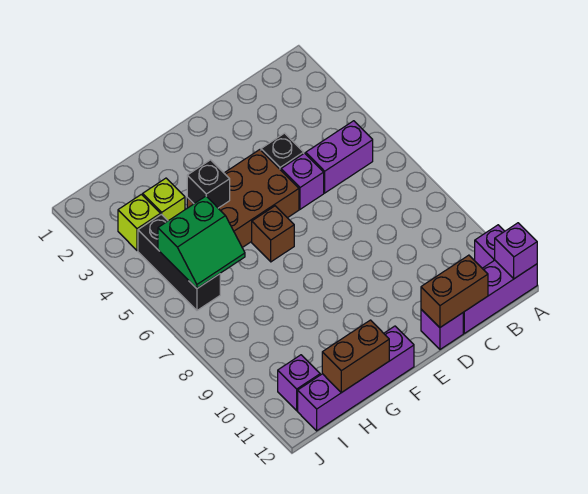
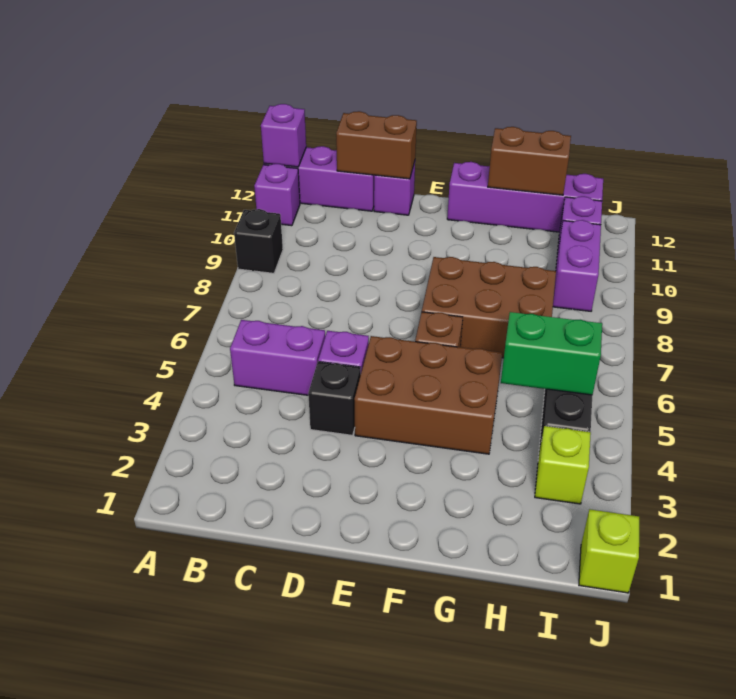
none -> brown brick F7:H8 level 1
black brick G4 level 2 -> black brick A9 level 1
lime brick H3 level 1 -> lime brick J1 level 1
none -> purple brick I9:I10 level 1

